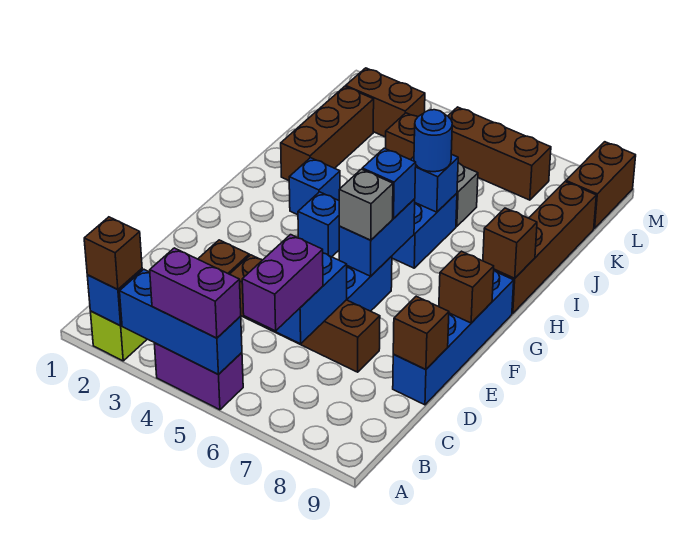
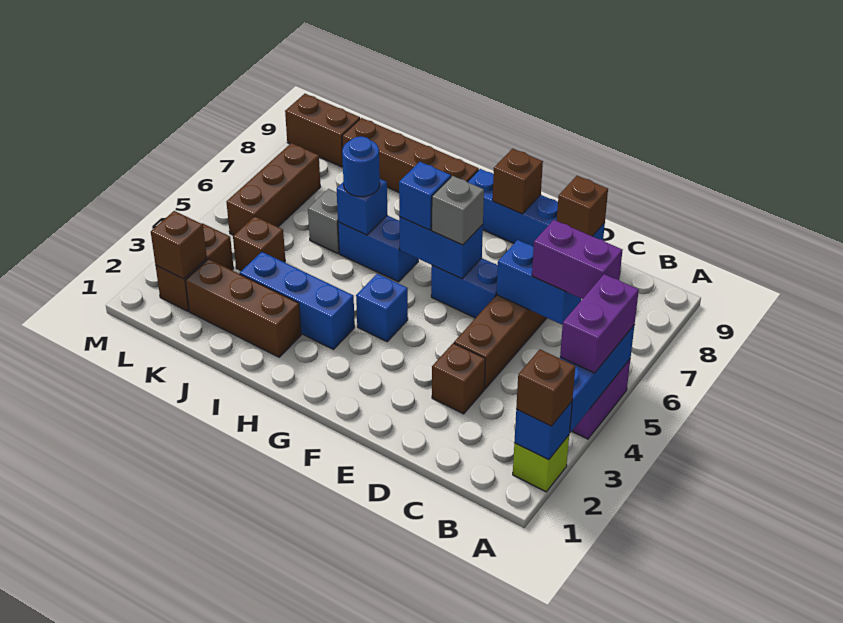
blue brick H3 level 1 -> blue brick H3:J3 level 1
brown brick H9 level 2 -> brown brick L2 level 2

